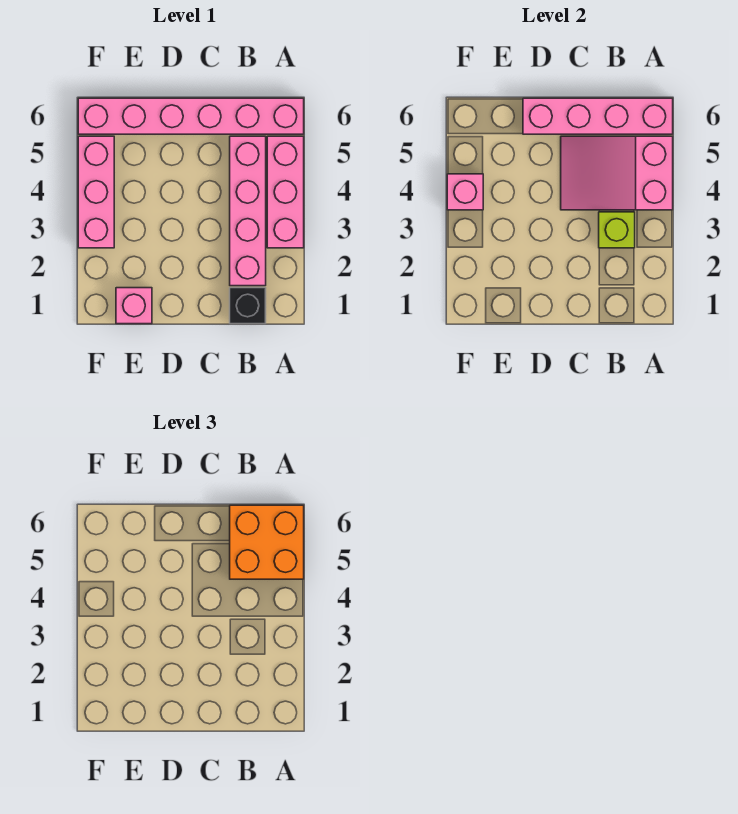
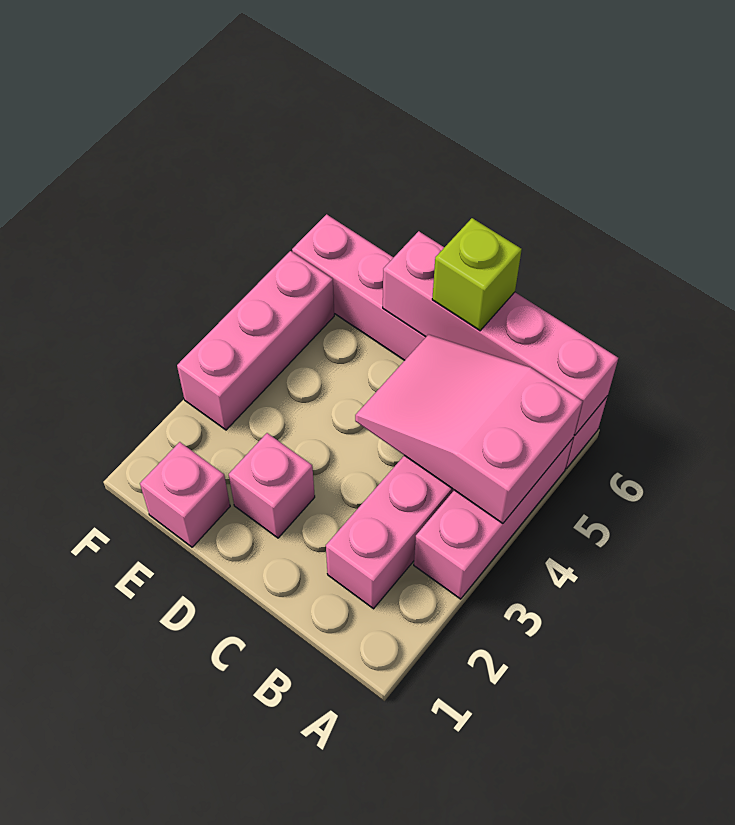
orange brick A5:B6 level 3 -> none
black brick B1 level 1 -> none
lime brick B3 level 2 -> lime brick C6 level 3
pink brick F4 level 2 -> pink brick D2 level 1

